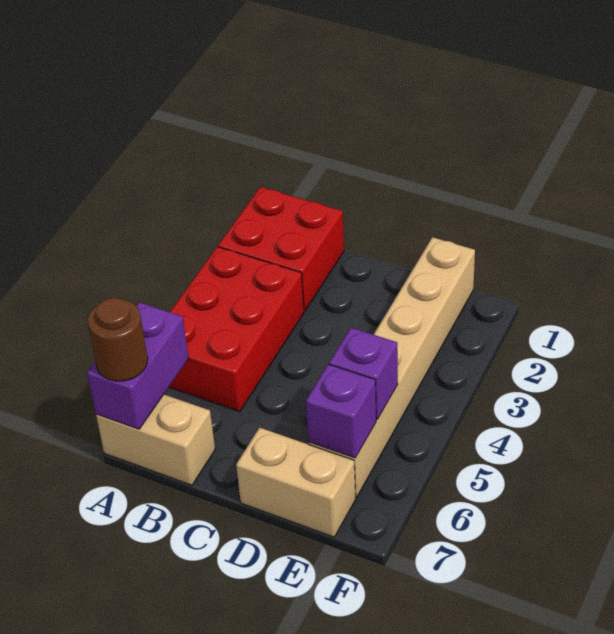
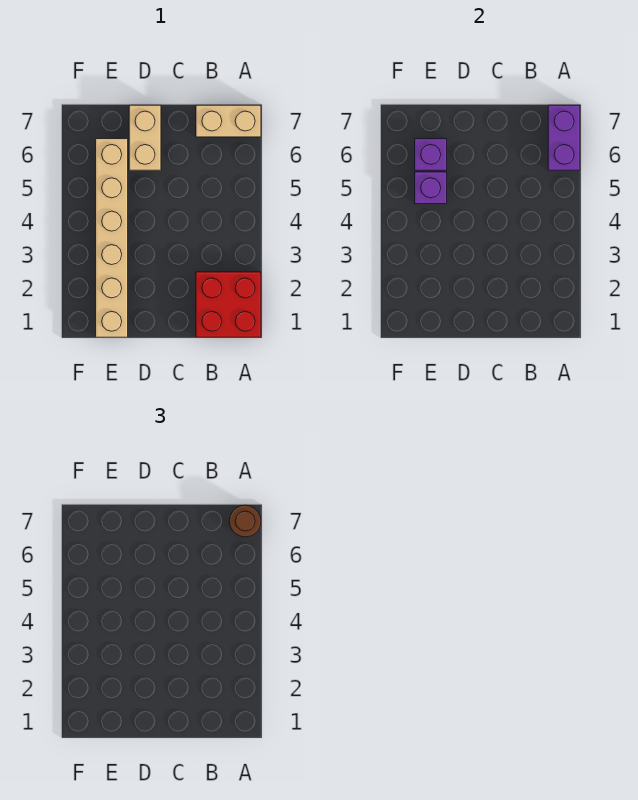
red brick A3:B5 level 1 -> none
tan brick D7:E7 level 1 -> tan brick D6:D7 level 1

